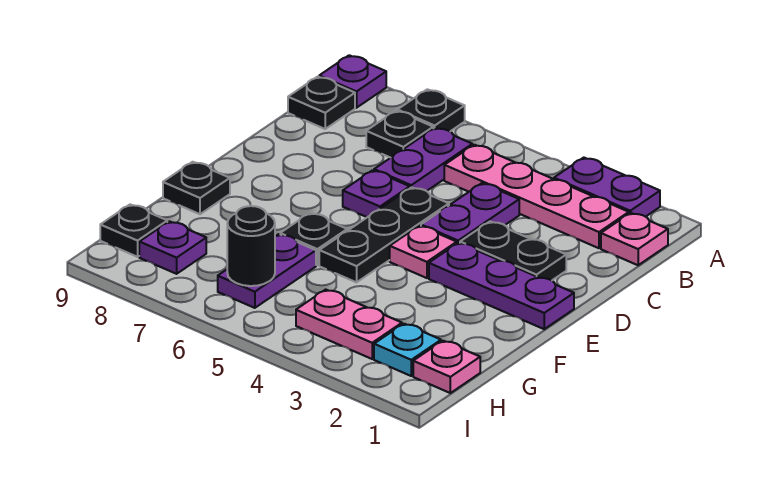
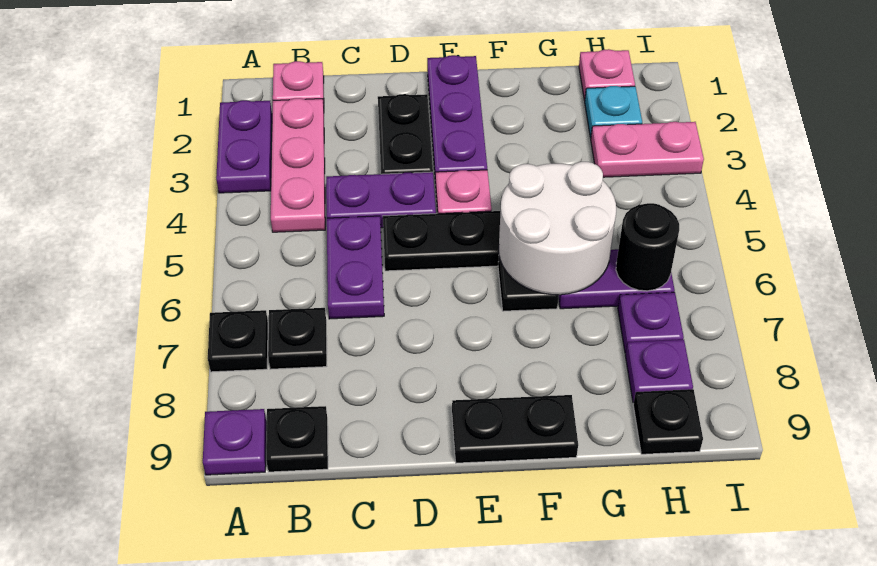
pink plate B2:B5 level 1 -> pink plate B2:B4 level 1
purple plate B6:C6 level 1 -> purple plate C5:C6 level 1
purple plate D6 level 1 -> purple plate H7 level 1
none -> white round brick F5:G6 level 2
black plate F9 level 1 -> black plate E9:F9 level 1
pink plate H3:H4 level 1 -> pink plate H3:I3 level 1

